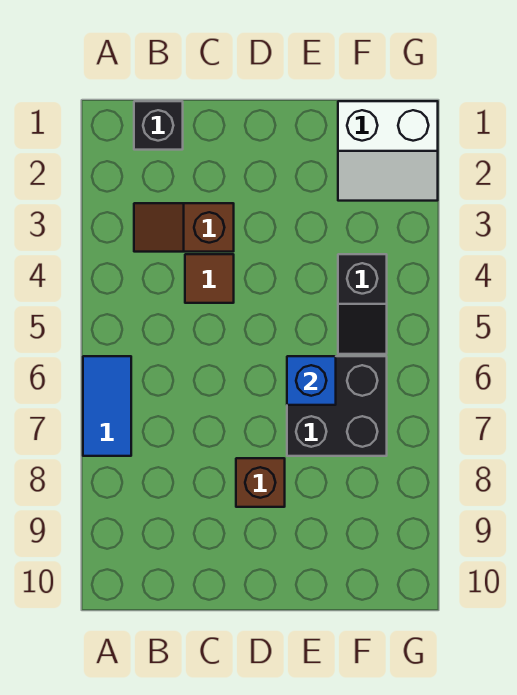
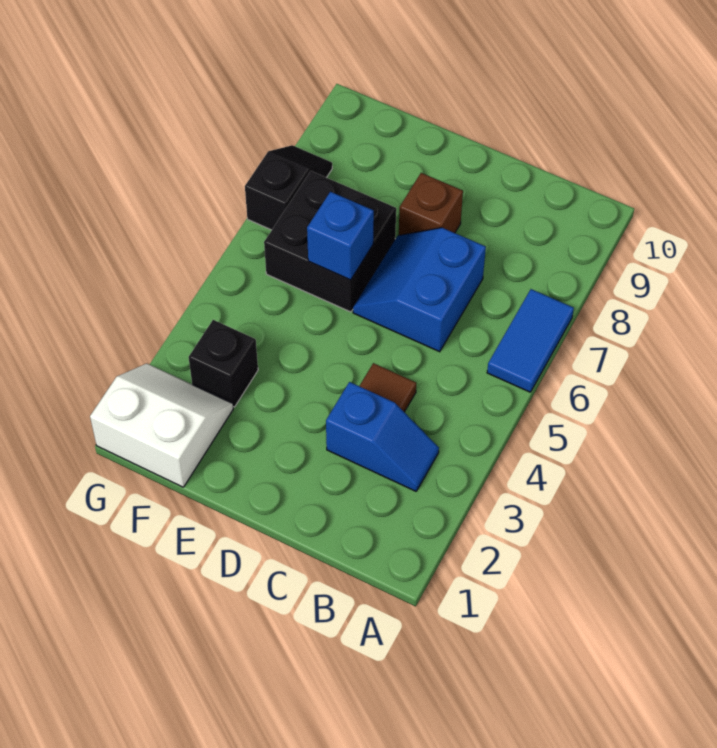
black brick B1 level 1 -> black brick F3 level 1
brown slope B3:C3 level 1 top C -> blue slope B3:C3 level 1 top C
none -> blue slope C6:D7 level 1 top C
black slope F4:F5 level 1 top 4 -> black slope G7:G8 level 1 top 7

